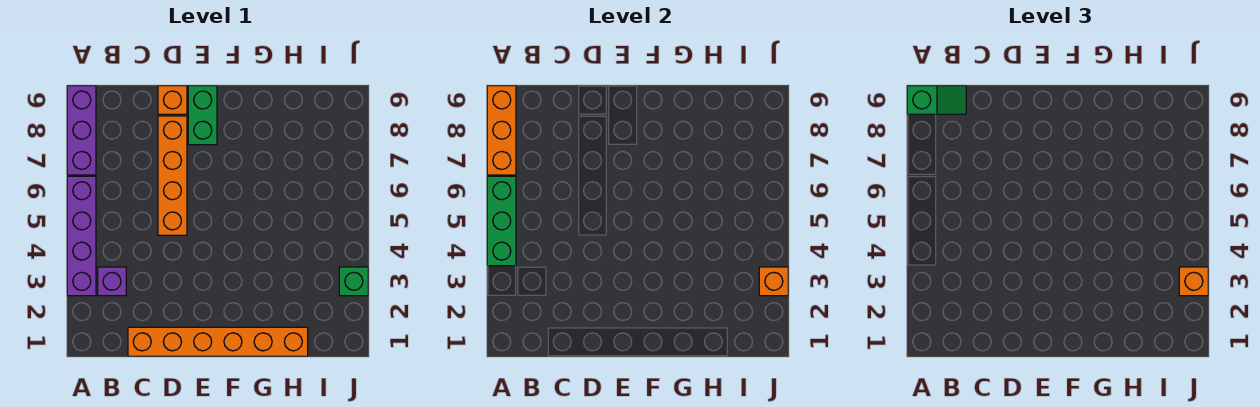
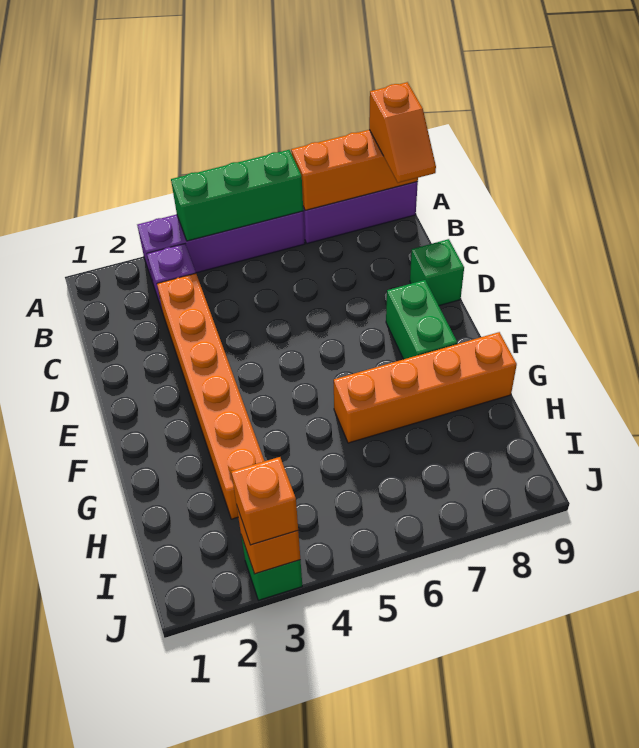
green slope A9:B9 level 3 top A -> orange slope A9:B9 level 3 top A
orange brick C1:H1 level 1 -> orange brick C3:H3 level 1
orange brick D5:D8 level 1 -> orange brick G6:G9 level 1
orange brick D9 level 1 -> green brick D9 level 1
green brick E8:E9 level 1 -> green brick E8:F8 level 1

